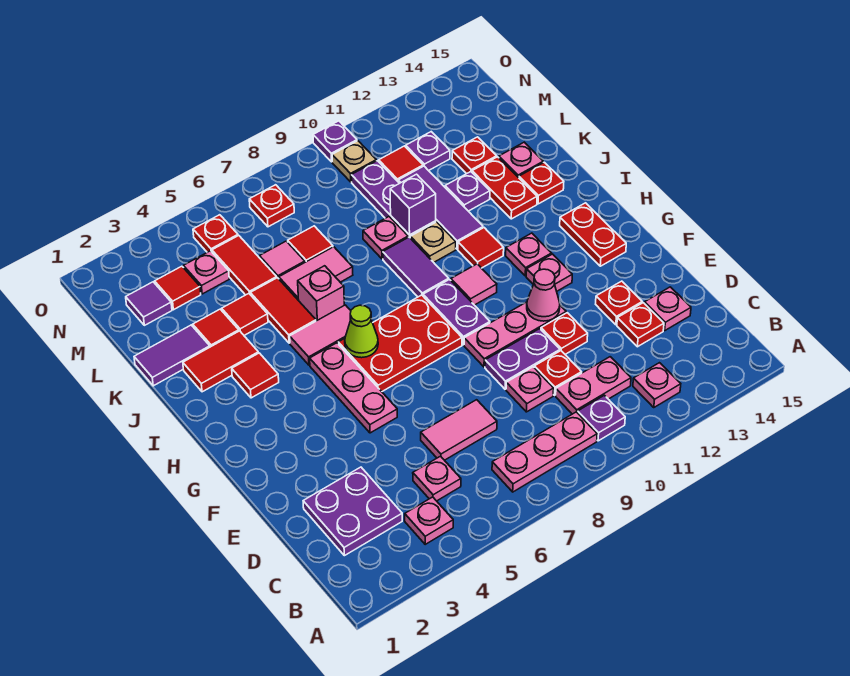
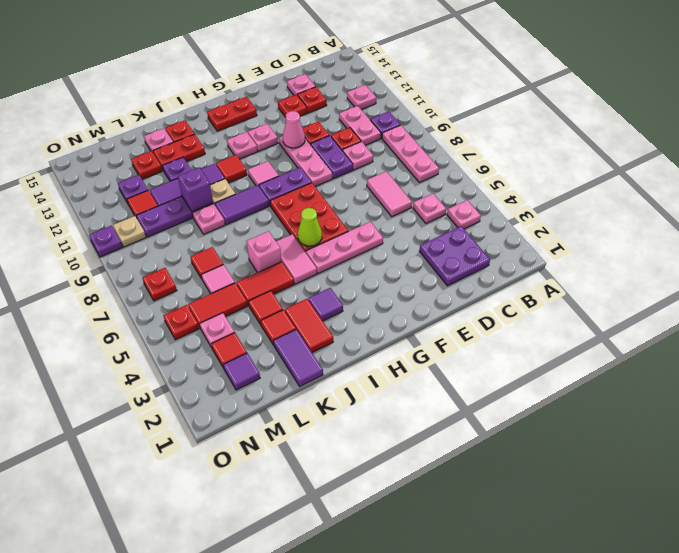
red tile I3 level 1 -> purple tile I3 level 1
pink tile K6:K7 level 1 -> none

